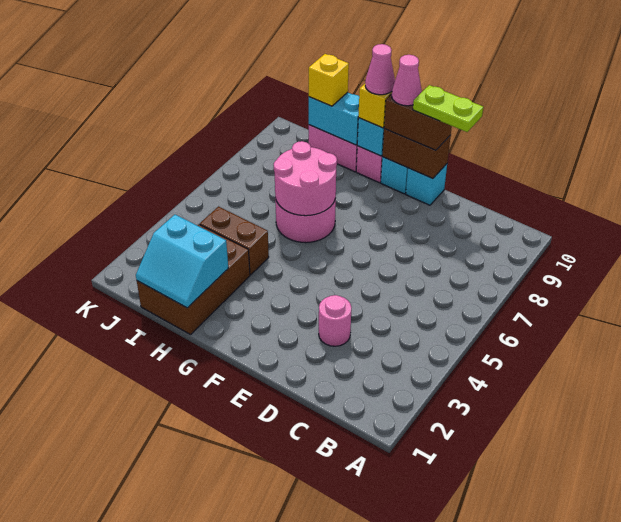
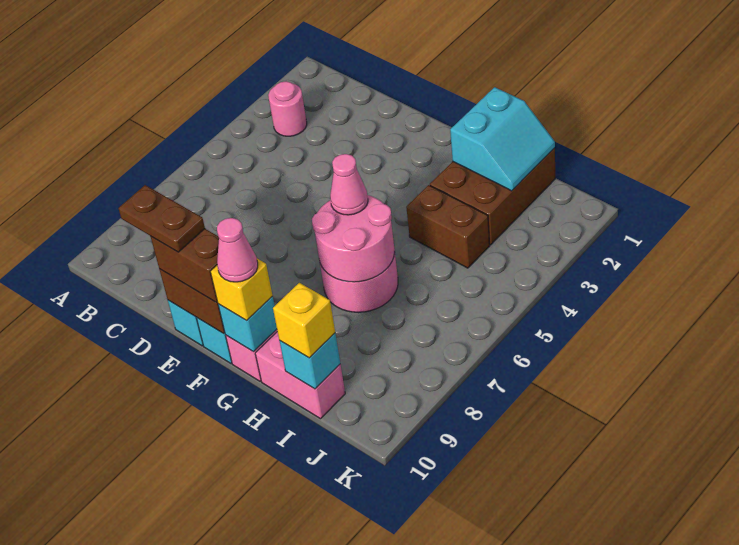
pink round brick D3 level 1 -> pink round brick B3 level 1
lime plate D10:E10 level 4 -> brown plate D10:E10 level 4
pink cone F10 level 4 -> pink cone G6 level 3
cyan slope H1:I2 level 2 top 2 -> cyan slope H1:I2 level 2 top H
cyan brick H10:I10 level 2 -> cyan brick I10 level 2

